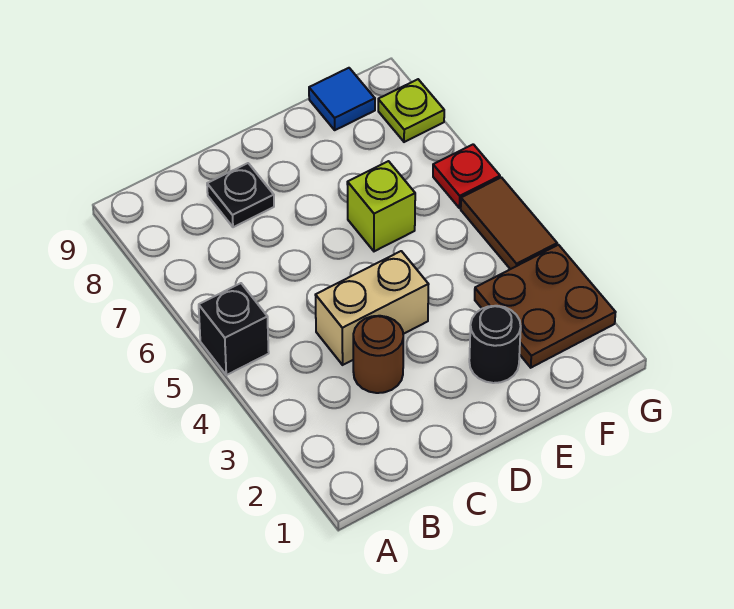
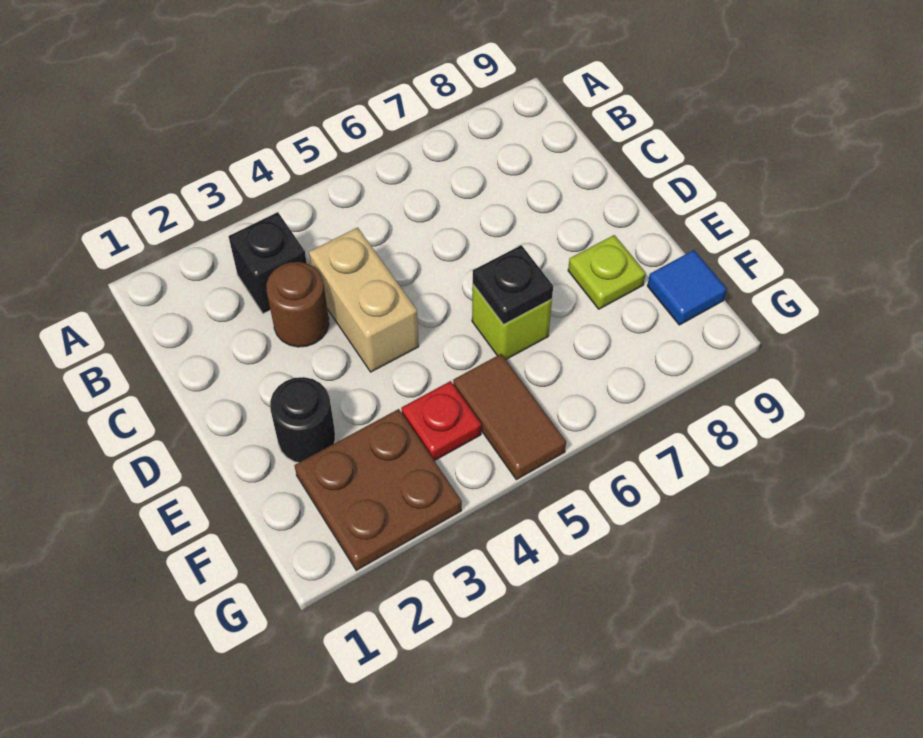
black brick A5 level 1 -> black brick B3 level 1
black plate C8 level 1 -> black plate E6 level 2
brown tile G4:G5 level 1 -> brown tile F5:G5 level 1
red plate G6 level 1 -> red plate F4 level 1
lime plate G8 level 1 -> lime plate E8 level 1

